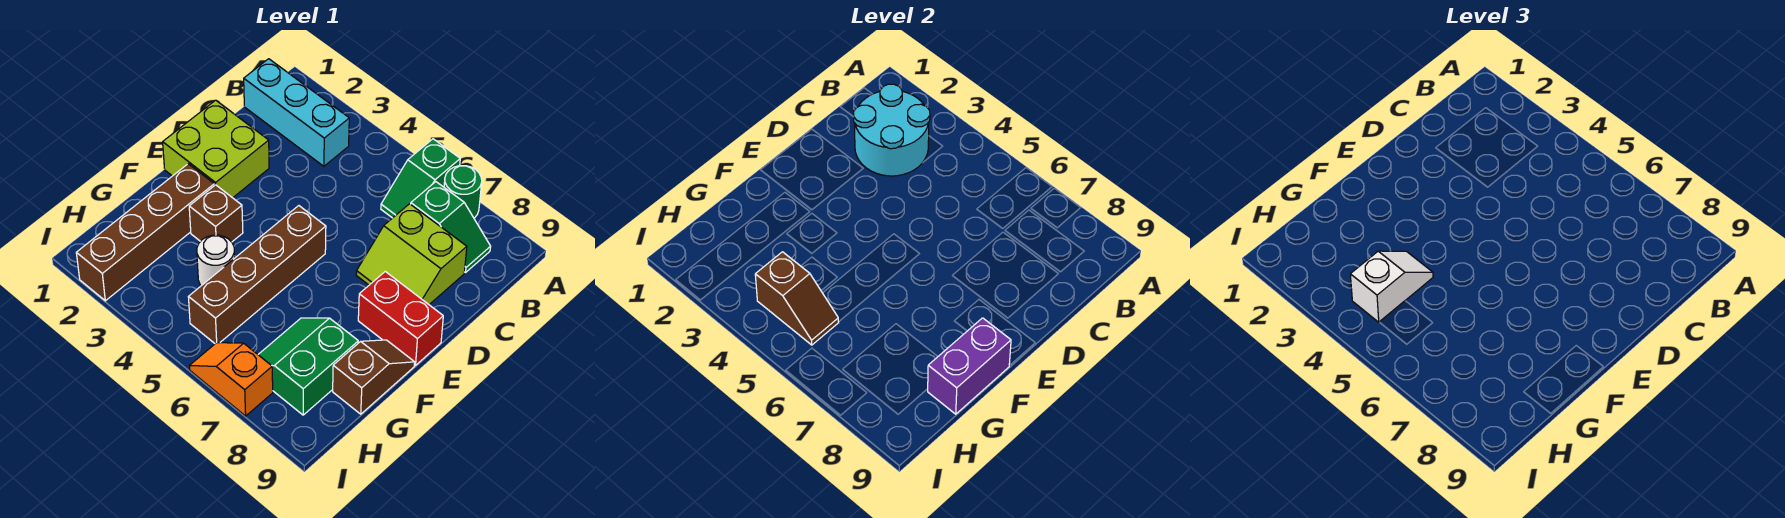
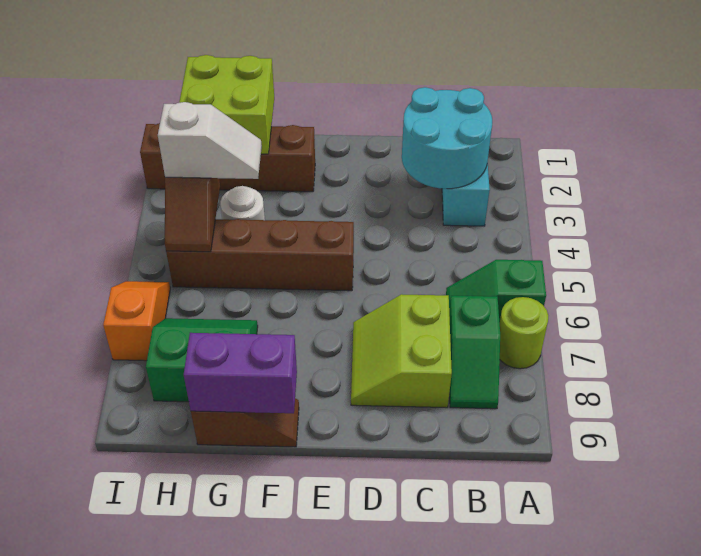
green round brick A7 level 1 -> lime round brick A7 level 1
lime brick D1:E2 level 1 -> lime brick G1:H2 level 2
red brick E8:E9 level 1 -> none
brown brick F3 level 1 -> none

